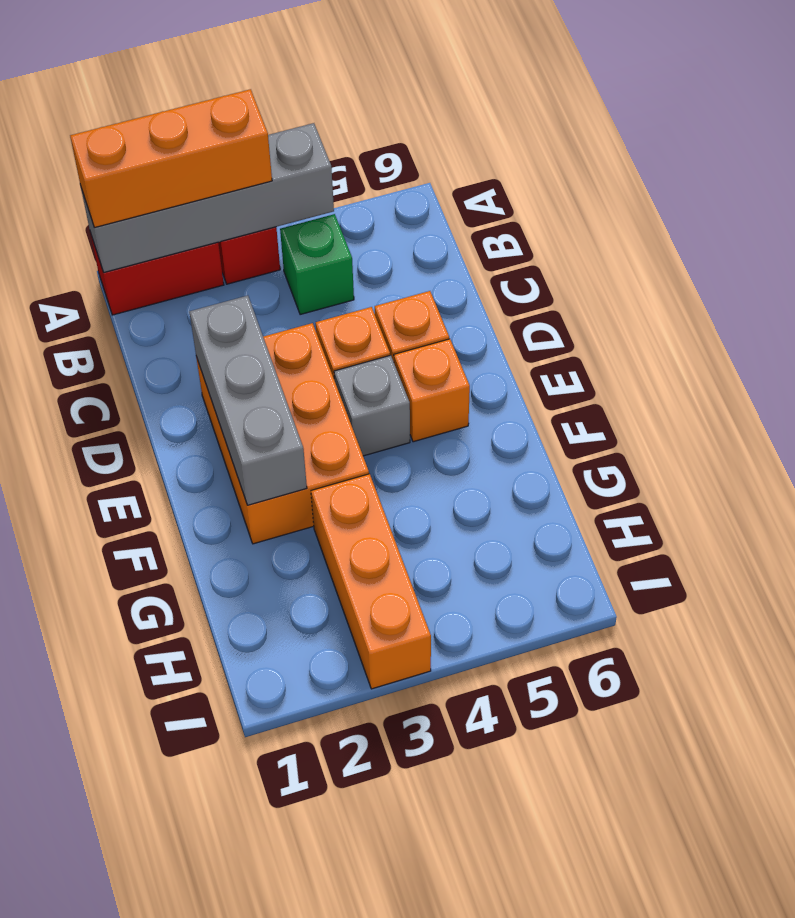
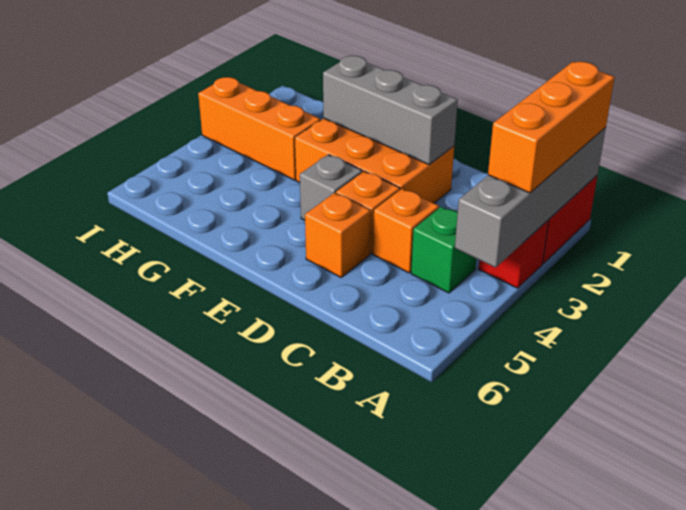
orange brick E5 level 1 -> orange brick C4 level 1

